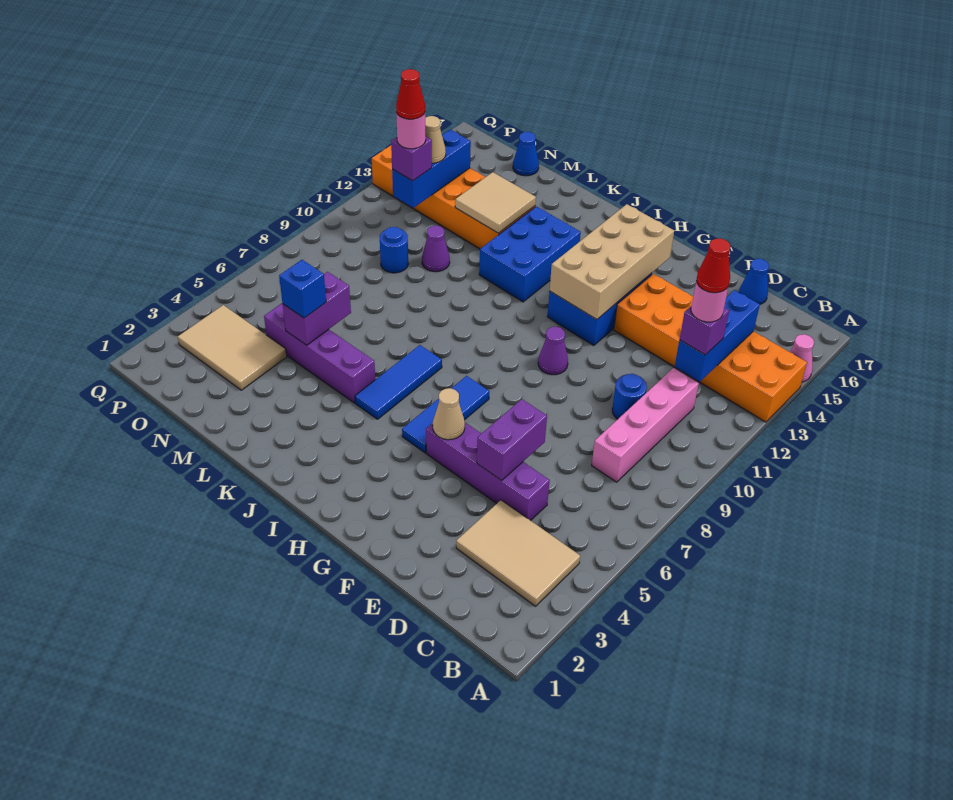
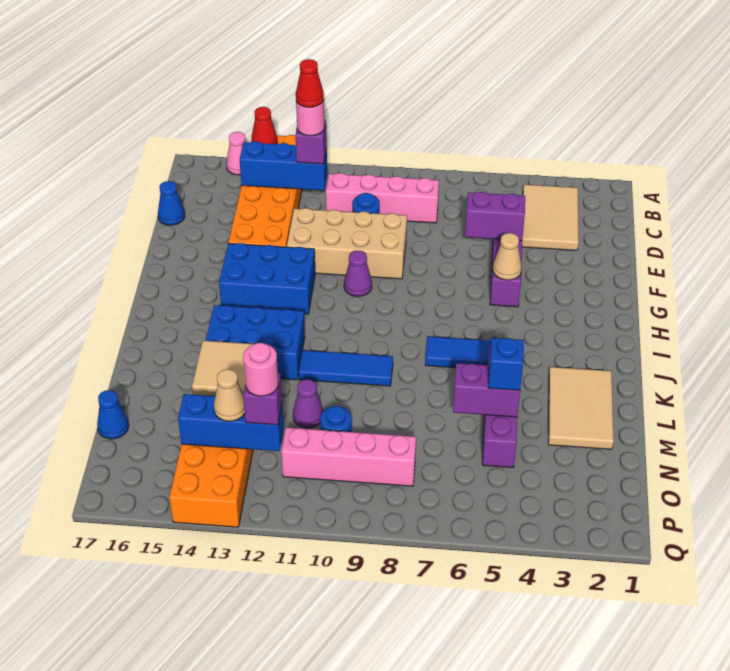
tan brick G12:H15 level 2 -> tan brick E9:F12 level 1
blue tile H5:H7 level 1 -> blue tile K9:K11 level 1
tan tile N3:P4 level 1 -> tan tile K2:M3 level 1
none -> pink brick O8:O11 level 1
red cone O12 level 5 -> red cone A14 level 2

